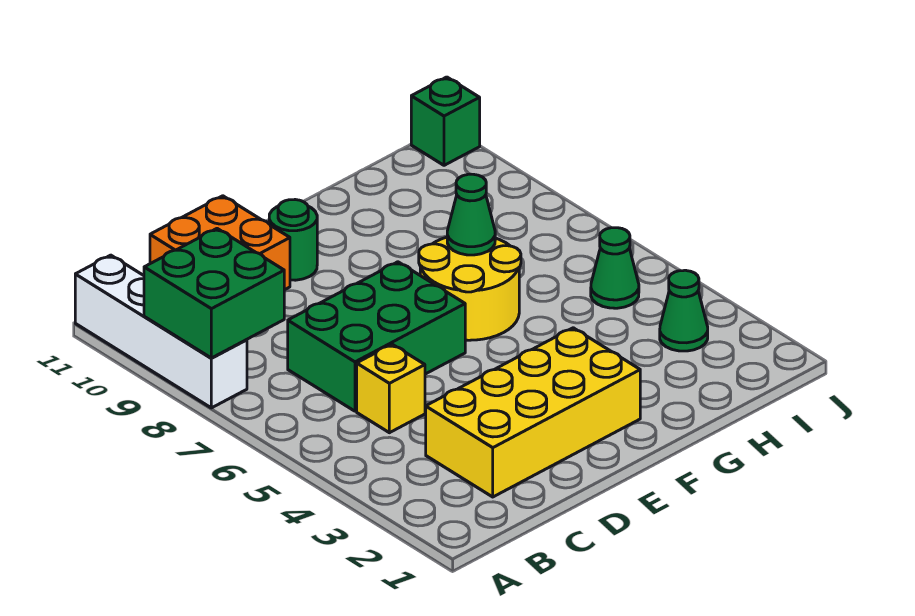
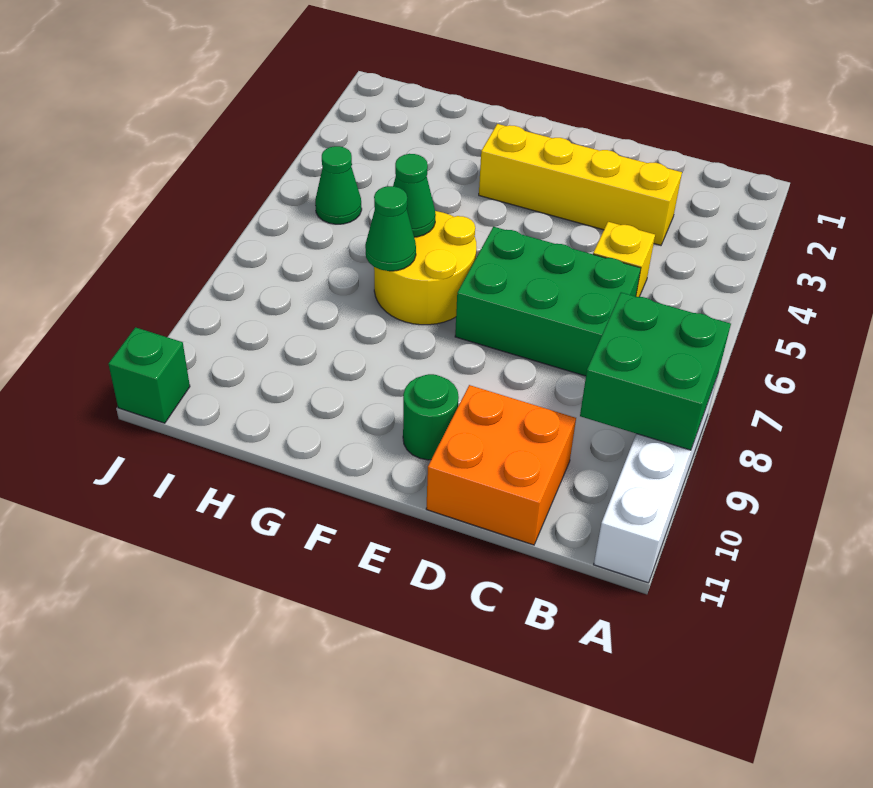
yellow brick C2:F3 level 1 -> yellow brick C3:F3 level 1
green cone I3 level 1 -> green cone G6 level 2

